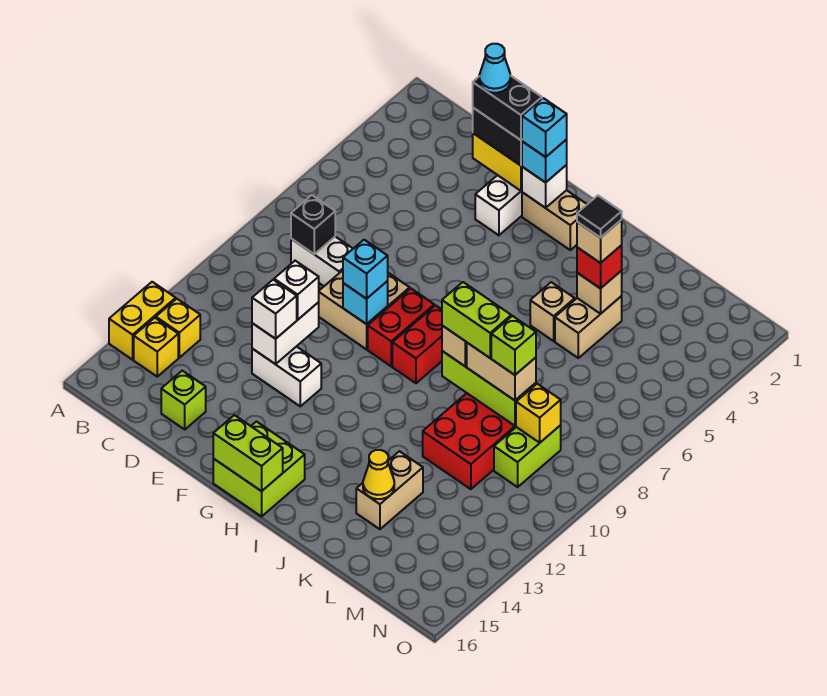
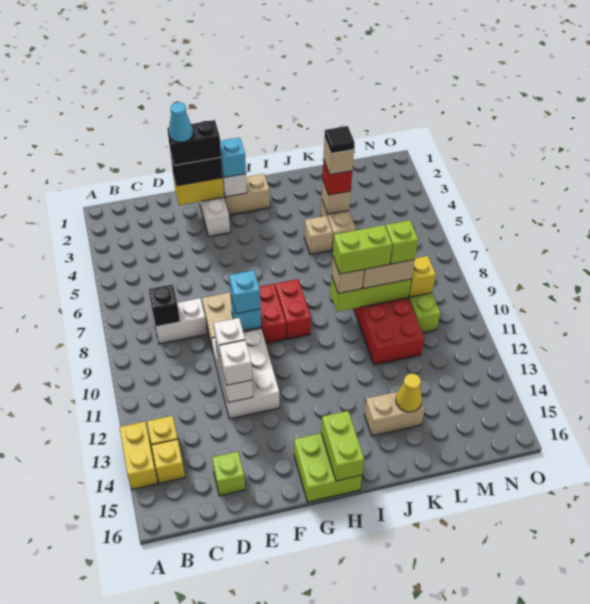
white brick E12:F12 level 1 -> white brick E10:F12 level 1
cyan brick G2 level 4 -> none
lime brick G16:H16 level 2 -> lime brick H15:H16 level 2
tan brick K13:K14 level 1 -> tan brick J14:K14 level 1

